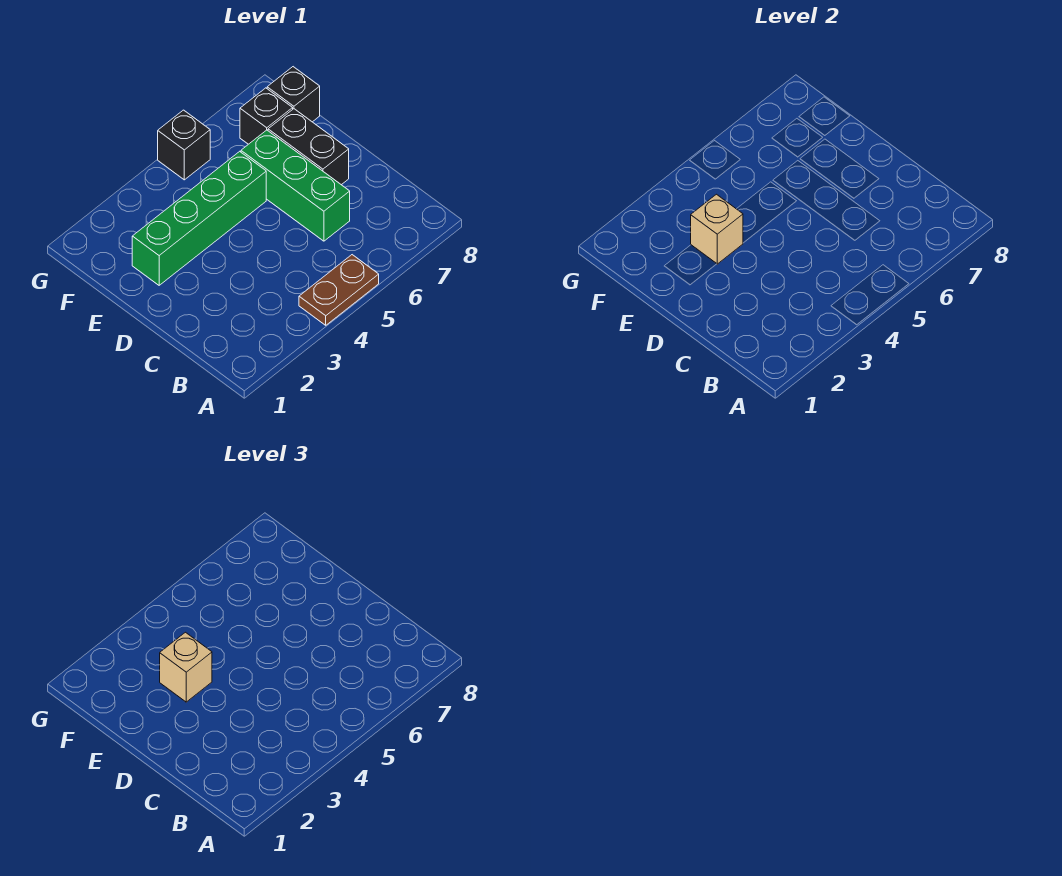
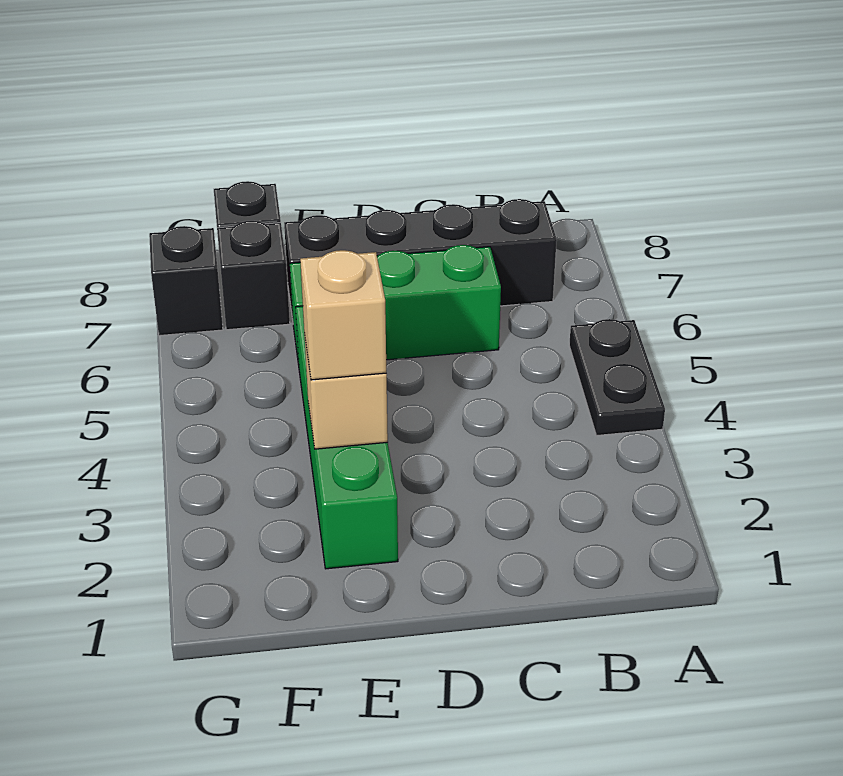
brown plate A4:A5 level 1 -> black plate A4:A5 level 1
black brick D7:E7 level 1 -> black brick B7:E7 level 1
black brick G5 level 1 -> black brick G7 level 1

